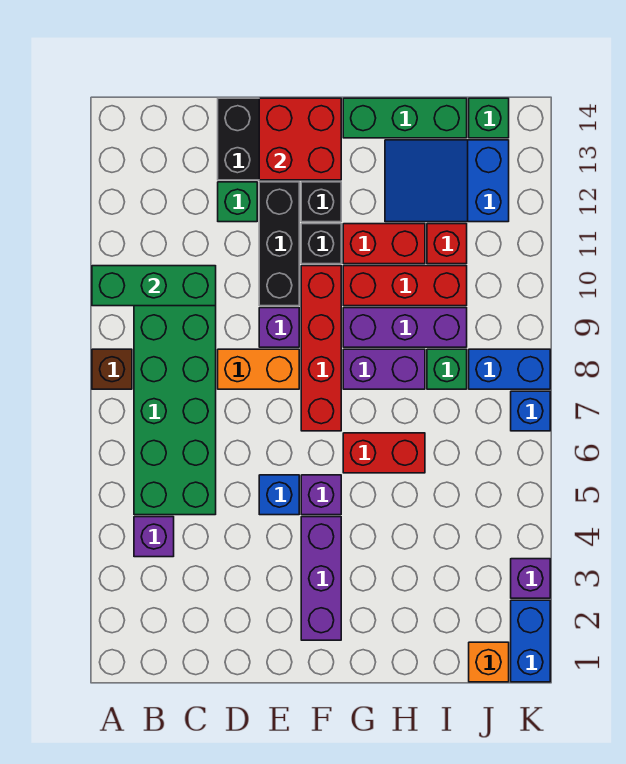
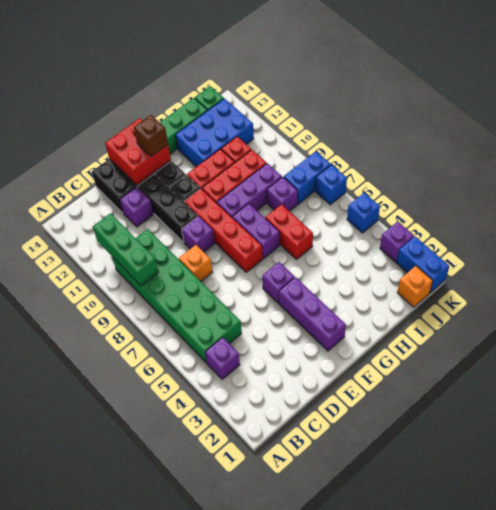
brown brick A8 level 1 -> brown brick F13 level 3
green brick A10:C10 level 2 -> green brick B9:B11 level 2
orange brick D8:E8 level 1 -> orange brick D8 level 1
green brick D12 level 1 -> purple brick D12 level 1
blue brick E5 level 1 -> blue brick K5 level 1
red brick G6:H6 level 1 -> red brick H6:H7 level 1
purple brick G8:H8 level 1 -> purple brick G7:G8 level 1
blue slope H12:J13 level 1 top J -> blue brick H12:J13 level 1
green brick I8 level 1 -> purple brick I8 level 1

